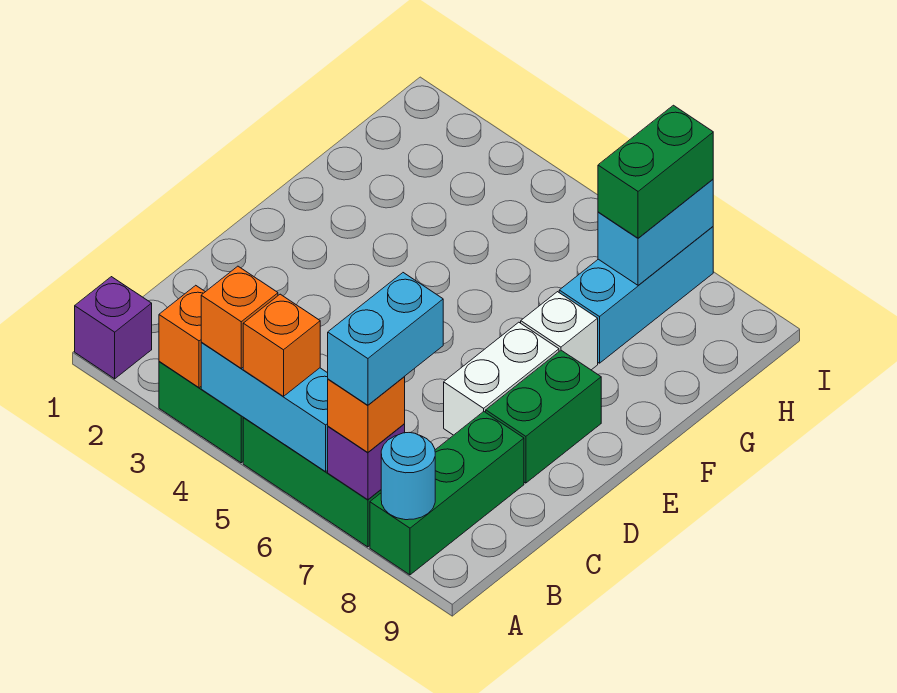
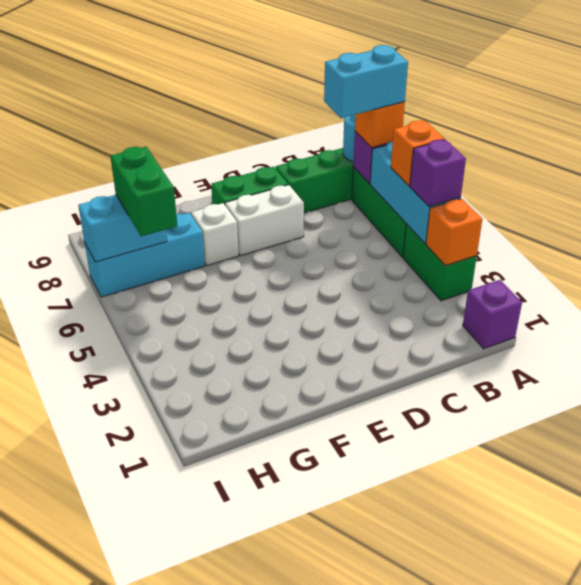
orange brick A4 level 3 -> purple brick A4 level 3
green brick H7:I7 level 3 -> green brick H6:H7 level 3

